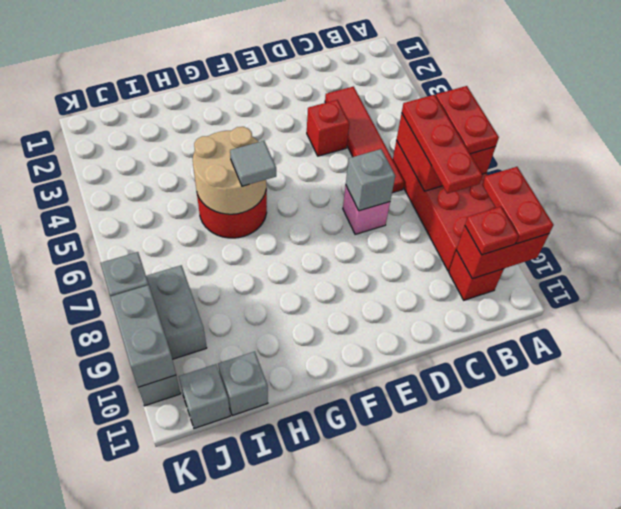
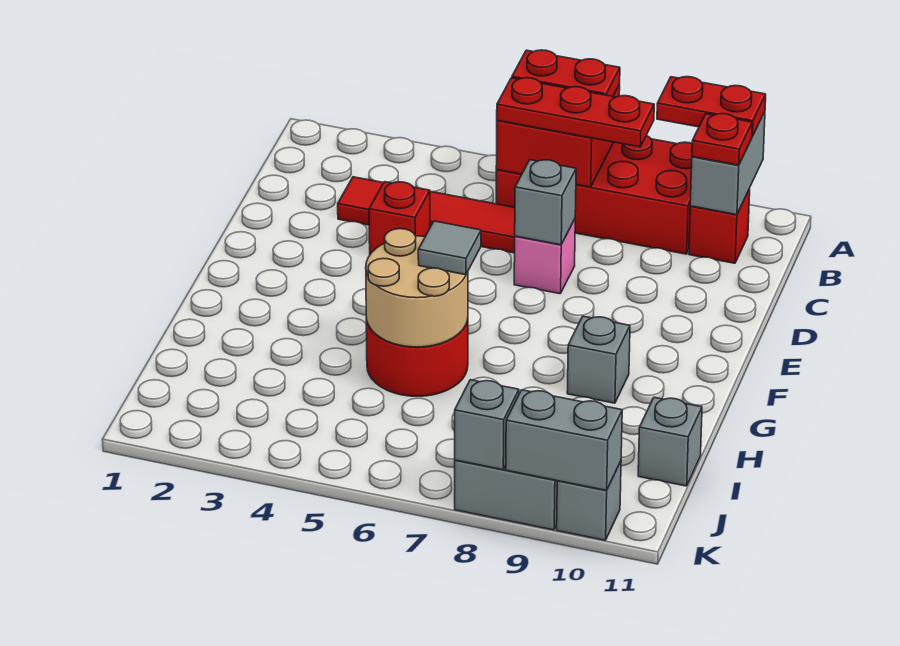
red brick A10:B10 level 2 -> grey brick A10:B10 level 2
grey brick J11 level 1 -> grey brick G9 level 1

